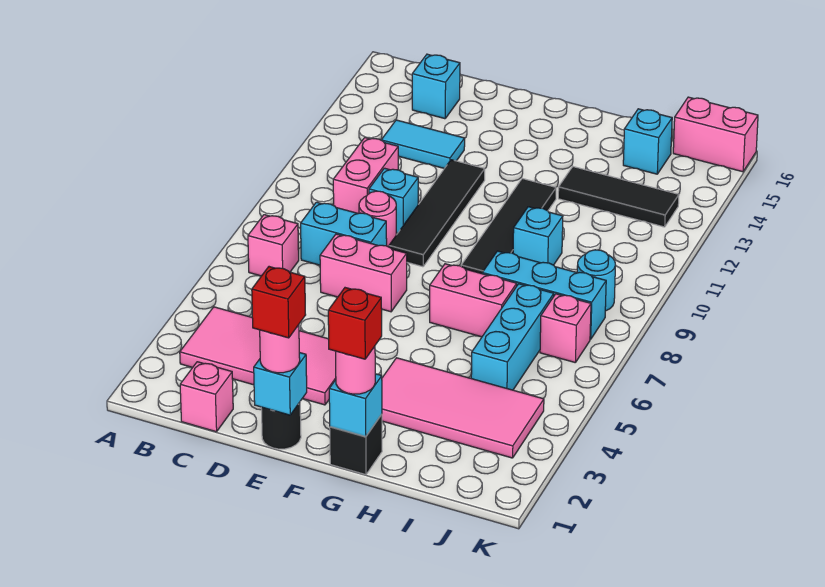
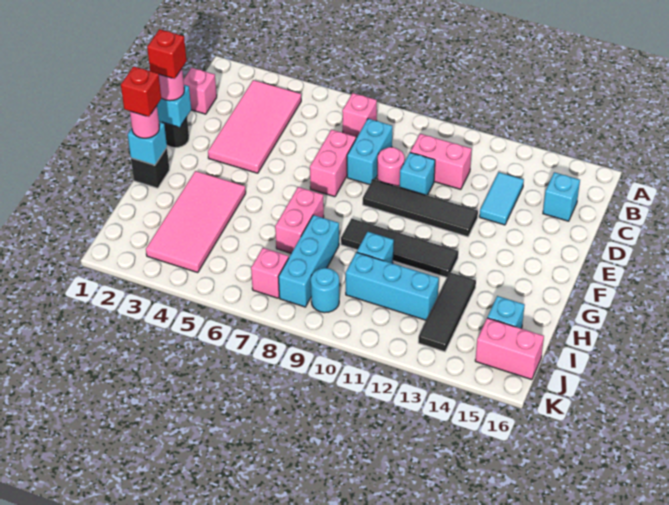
cyan brick I5:I7 level 1 -> cyan brick I10:I12 level 1
pink brick J16:K16 level 1 -> pink brick J15:J16 level 1

